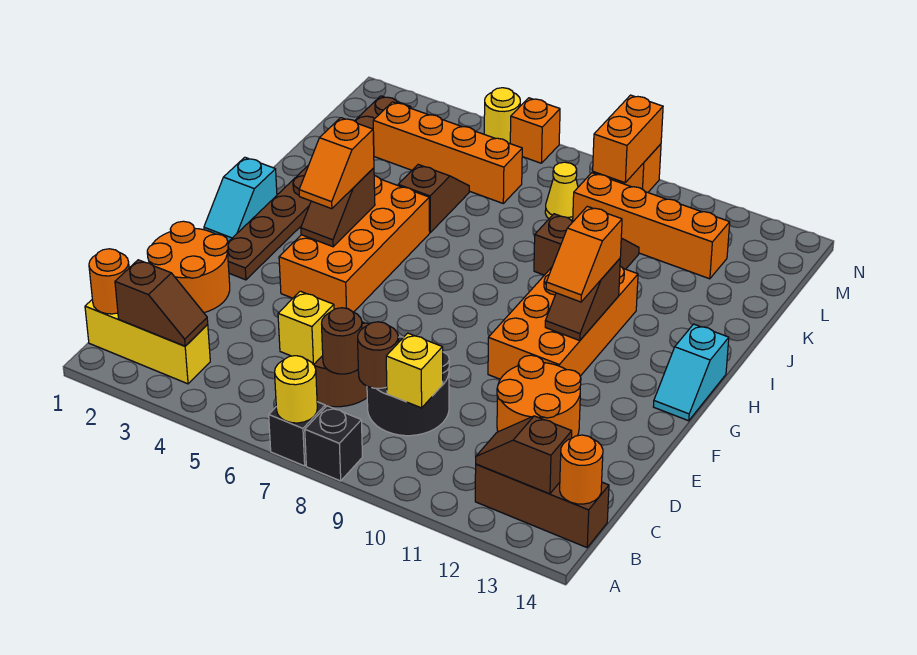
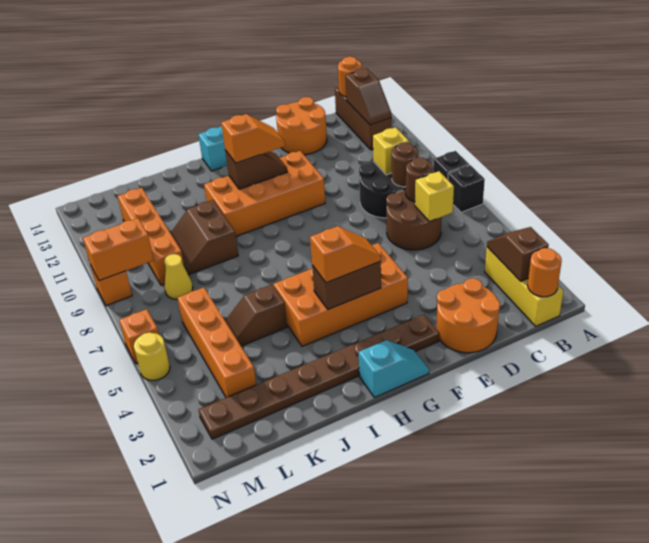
yellow round brick A7 level 2 -> none
orange round brick D11:E12 level 1 -> orange round brick D13:E14 level 1
brown slope G4:H4 level 2 top H -> brown brick G4:H4 level 2

